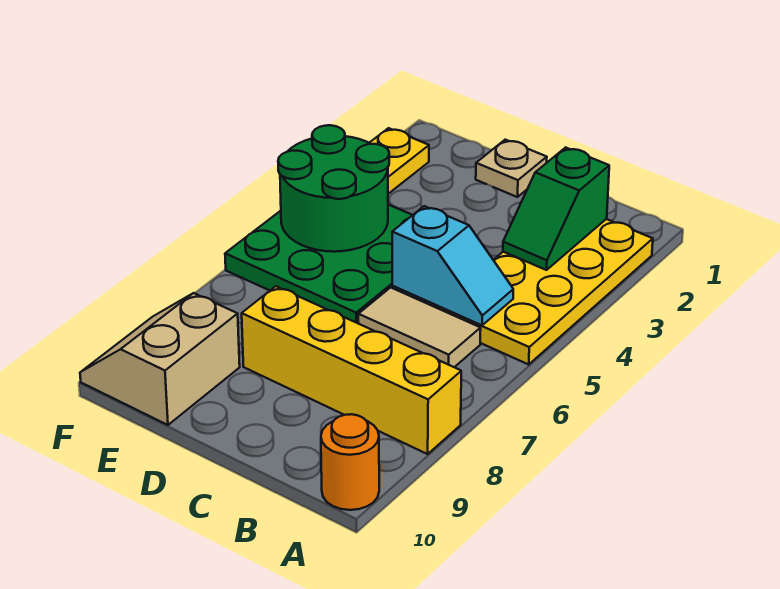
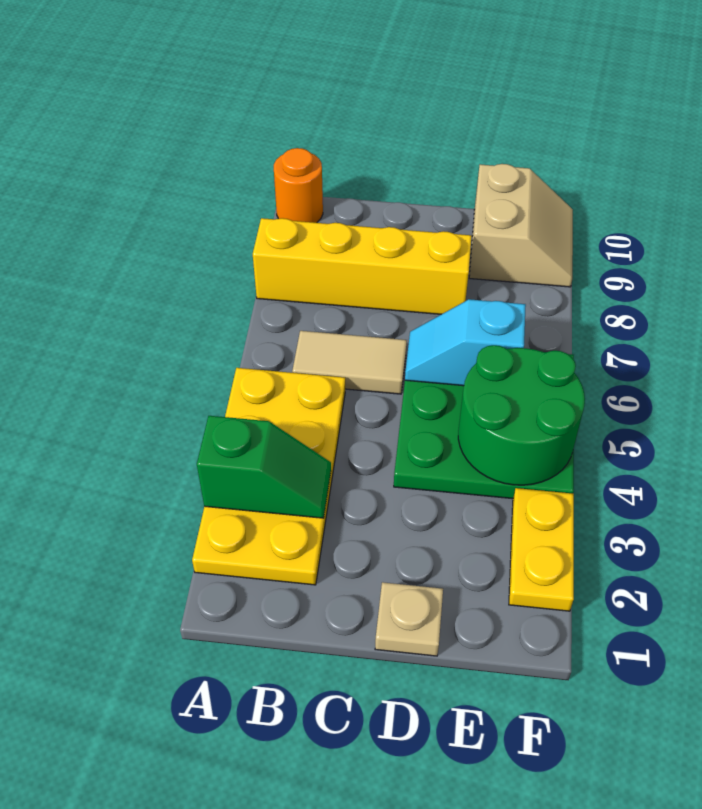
green slope B2:B3 level 2 top 2 -> green slope A3:B3 level 2 top A
cyan slope B5:C5 level 2 top C -> cyan slope D6:E6 level 2 top E

